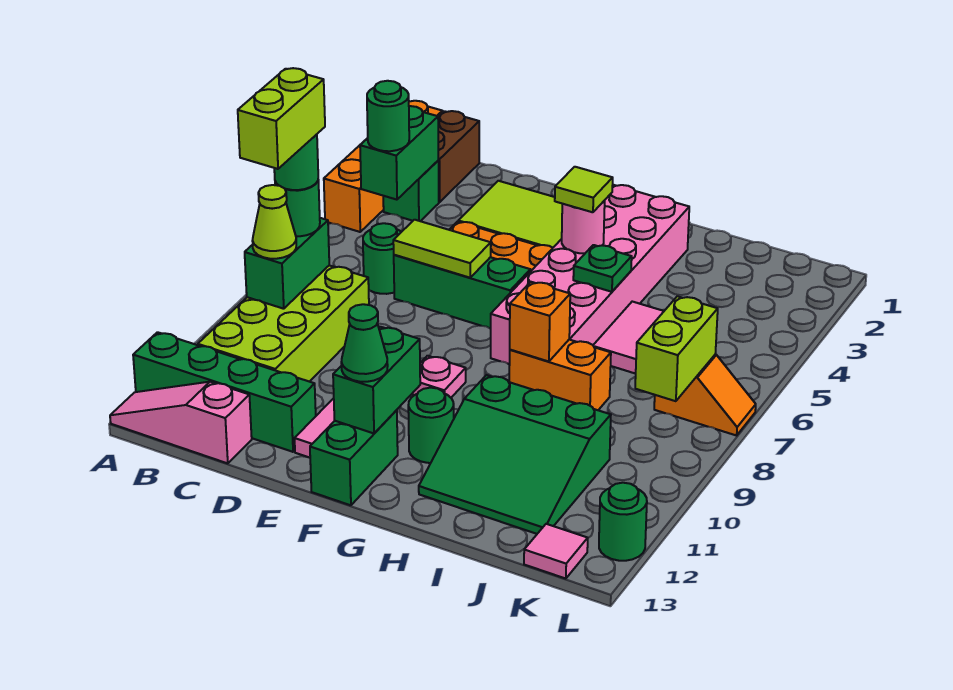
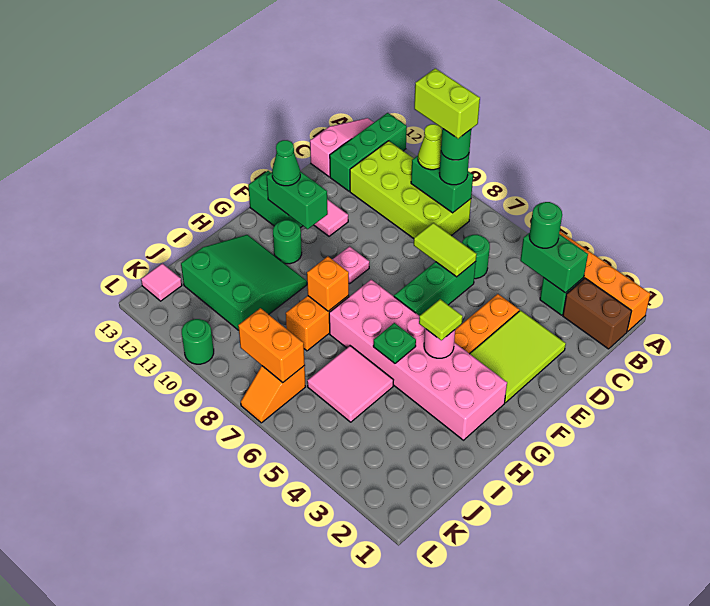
green brick A12:D12 level 1 -> green brick A12:C12 level 1
lime tile D6:E6 level 2 -> lime tile D6:D7 level 2
green slope H10:J12 level 1 top 10 -> green slope H10:J12 level 1 top J
lime brick K7:K8 level 2 -> orange brick K7:K8 level 2
green round brick L12 level 1 -> green round brick L10 level 1

